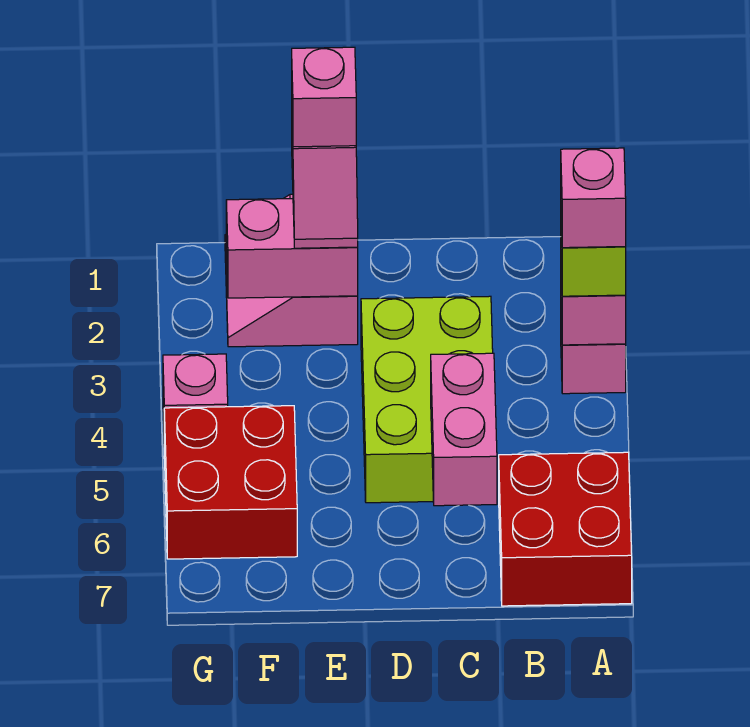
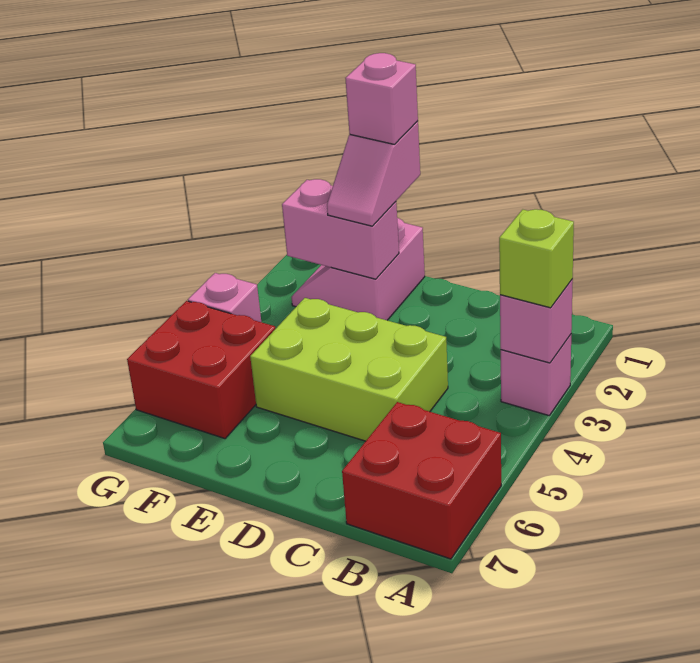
pink brick A3 level 4 -> none
lime brick C3:D5 level 1 -> lime brick C4:E5 level 1
pink brick C5:C6 level 2 -> none

